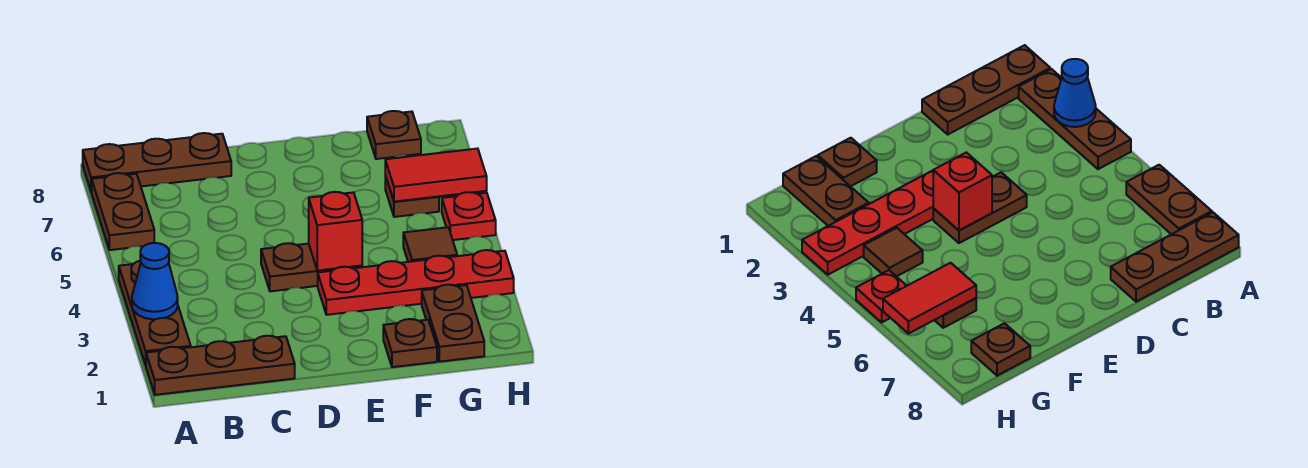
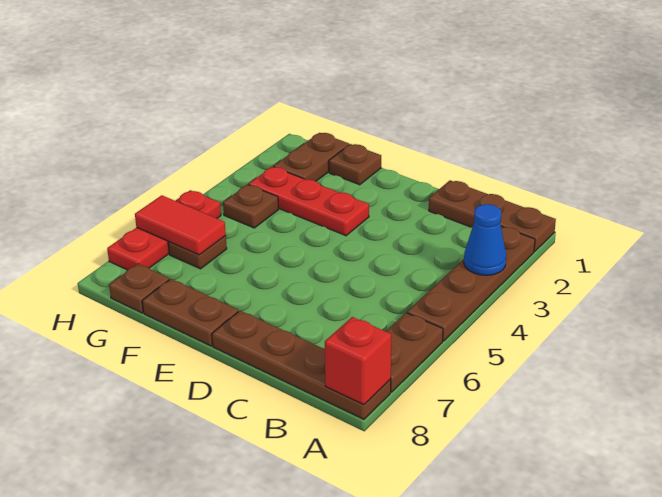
brown plate A2:A4 level 1 -> brown plate A2:A5 level 1
brown plate A8:C8 level 1 -> brown plate A8:D8 level 1
brown plate D4:E4 level 1 -> brown plate E8:F8 level 1
red plate E3:H3 level 1 -> red plate E3:G3 level 1
red brick E4 level 2 -> red brick A8 level 2
brown tile G4 level 1 -> brown plate G4 level 1
red plate H5 level 1 -> red plate H5:H7 level 1

